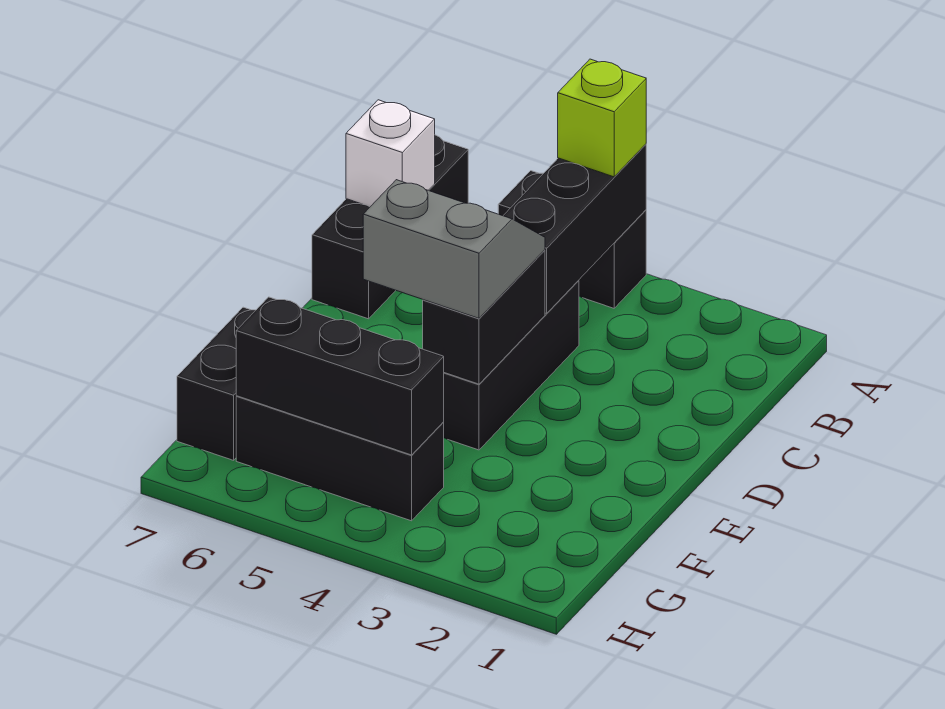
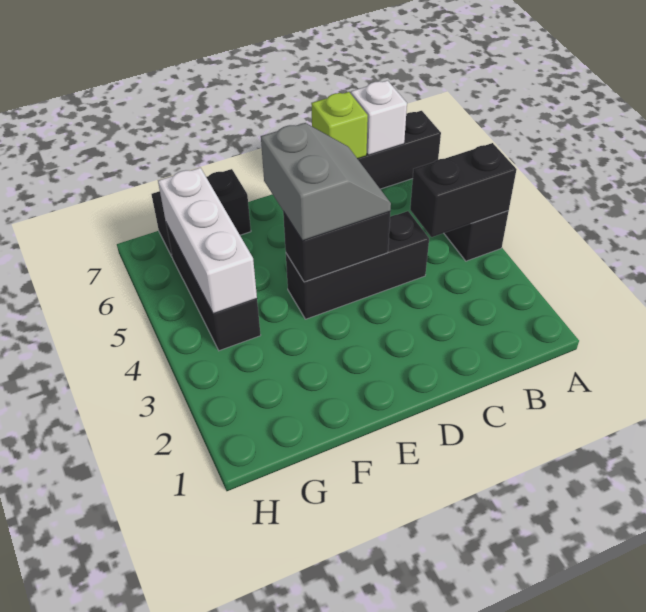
black brick A4:C4 level 2 -> black brick A4:B4 level 2
lime brick A4 level 3 -> lime brick C7 level 2
black brick G4:G6 level 2 -> white brick G4:G6 level 2

